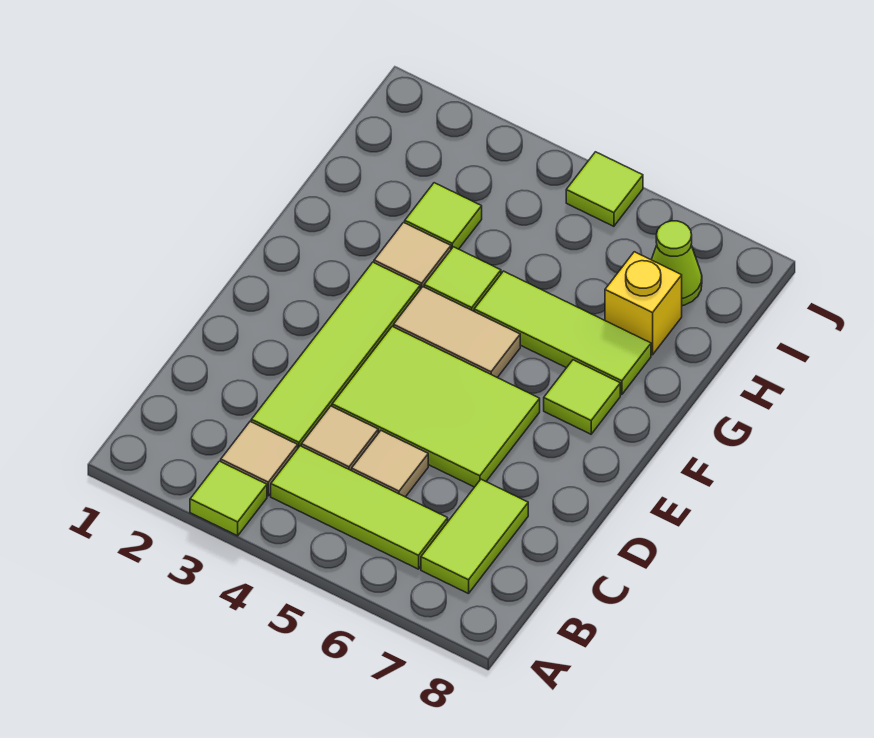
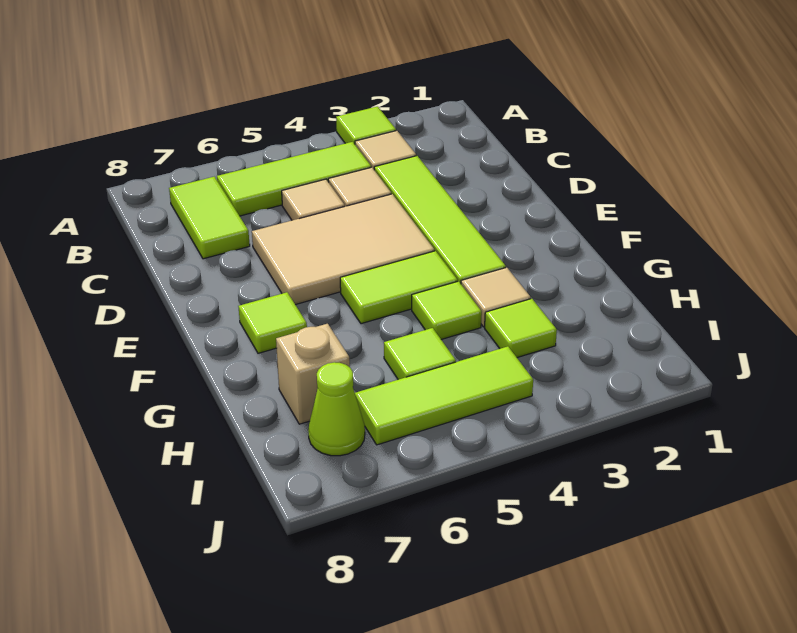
lime tile D4:E6 level 1 -> tan tile D4:E6 level 1
tan tile F4:F5 level 1 -> lime tile F4:F5 level 1
lime tile G5:G7 level 1 -> lime tile I4:I6 level 1
yellow brick H7 level 1 -> tan brick H7 level 1
lime tile J5 level 1 -> lime tile H5 level 1

